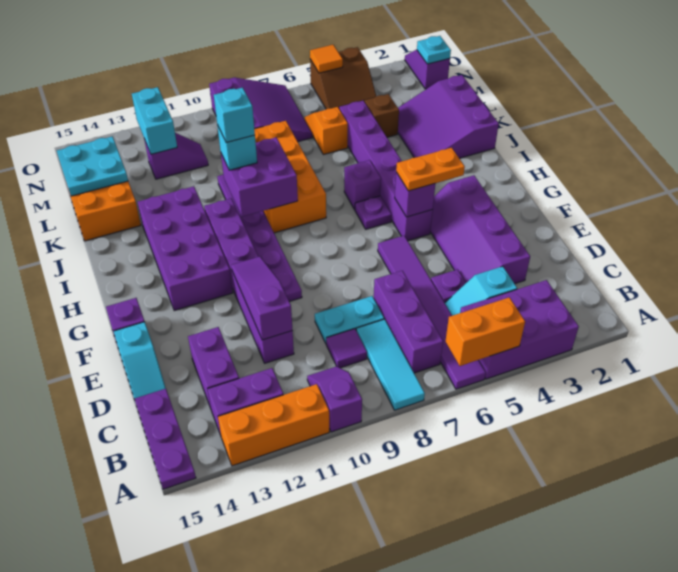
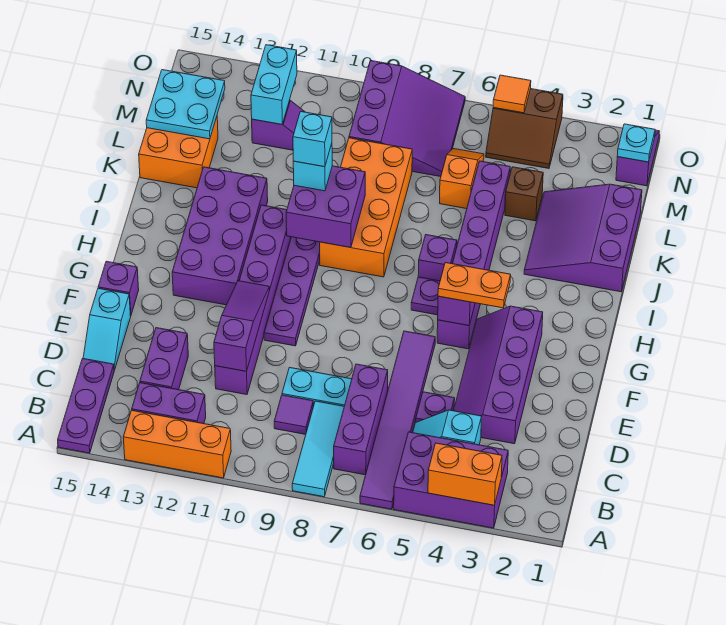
orange brick A5:A6 level 2 -> orange brick A3:A4 level 2
purple slope A10:B10 level 1 top A -> none

